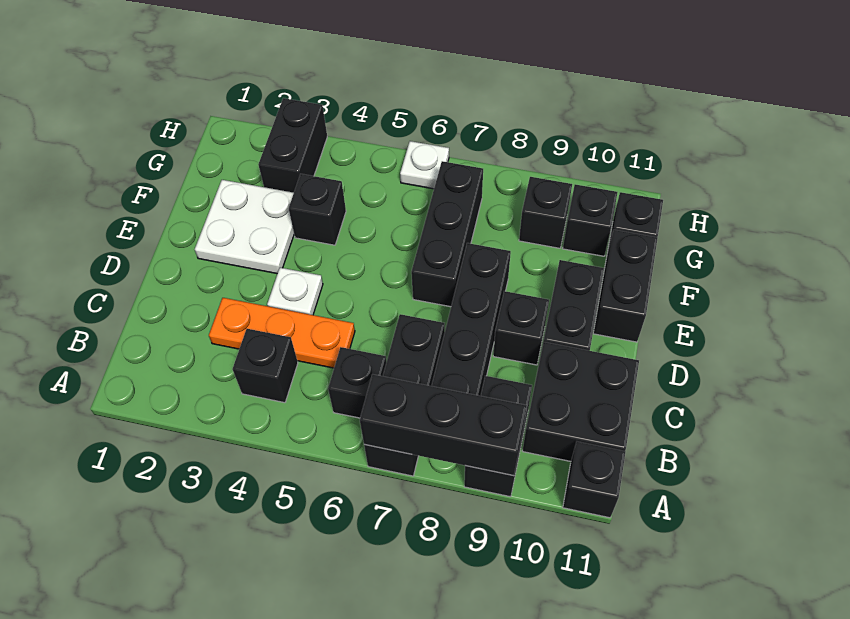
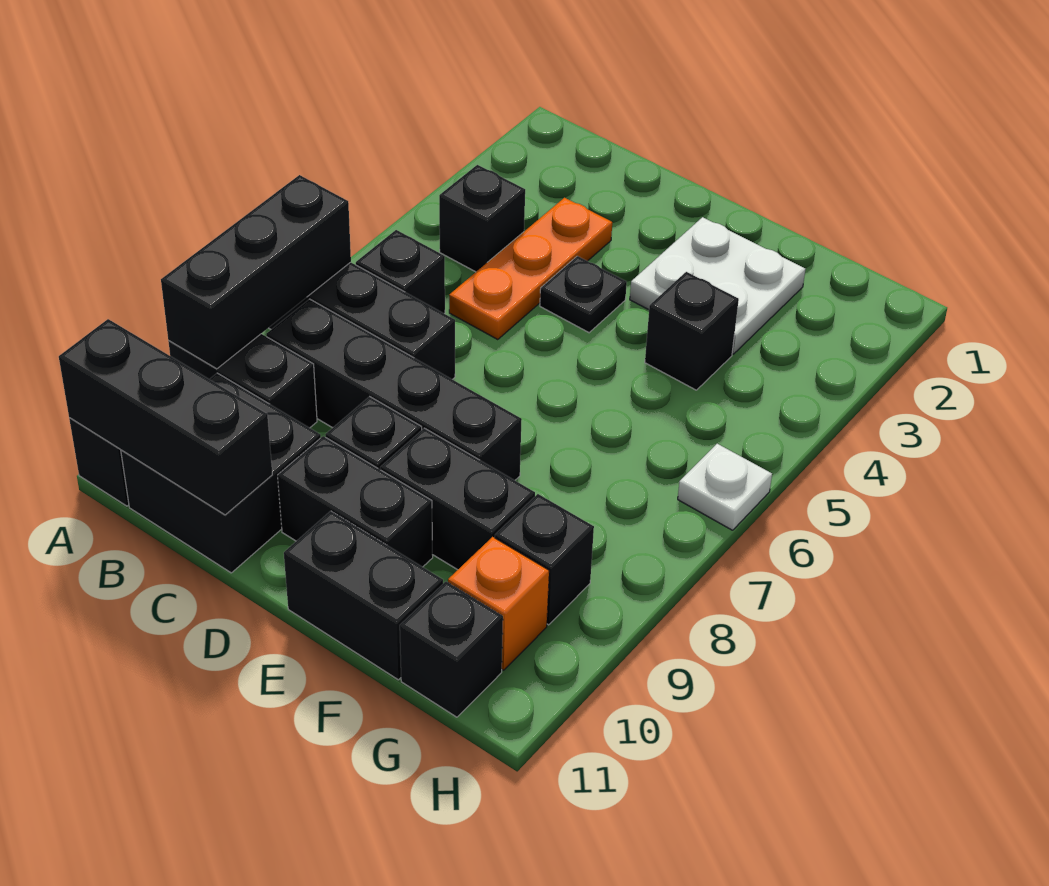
white plate D4 level 1 -> black plate D4 level 1
black brick E7:G7 level 1 -> black brick A11:C11 level 2
black brick G3:H3 level 1 -> black brick E9:F9 level 1
black brick G10 level 1 -> orange brick G10 level 1

